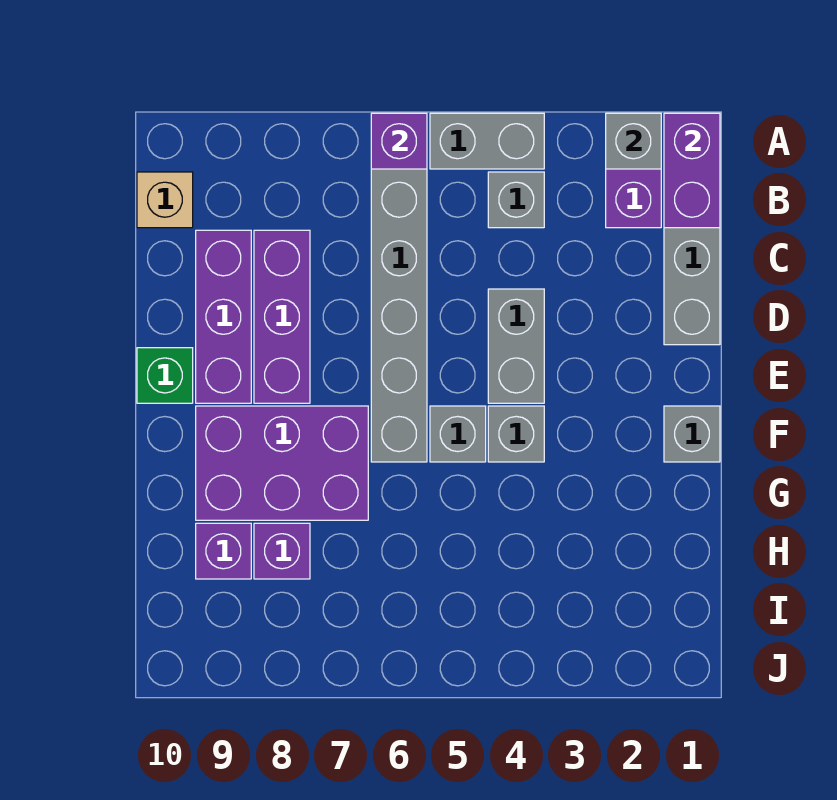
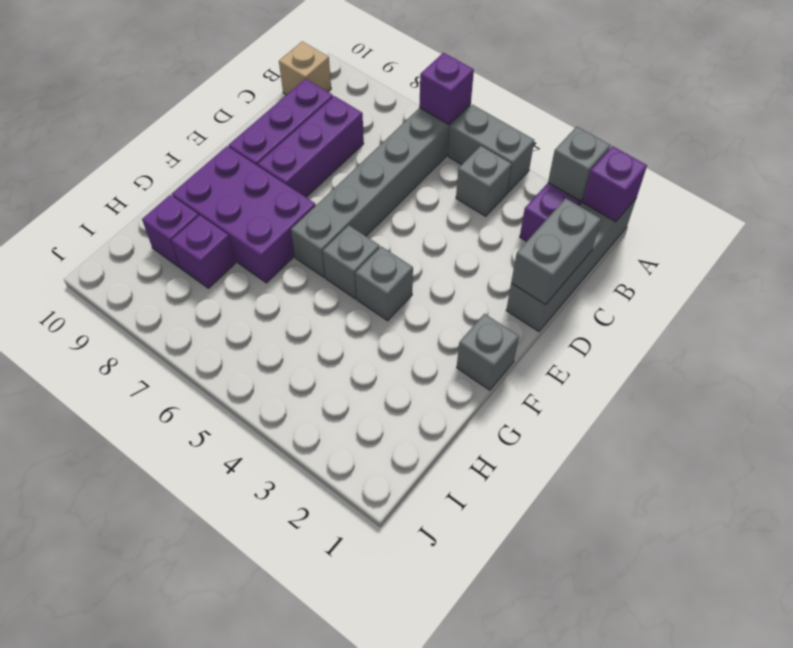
purple brick A1:B1 level 2 -> purple brick A1 level 2
grey brick D4:E4 level 1 -> grey brick C1:D1 level 2
green brick E10 level 1 -> none

